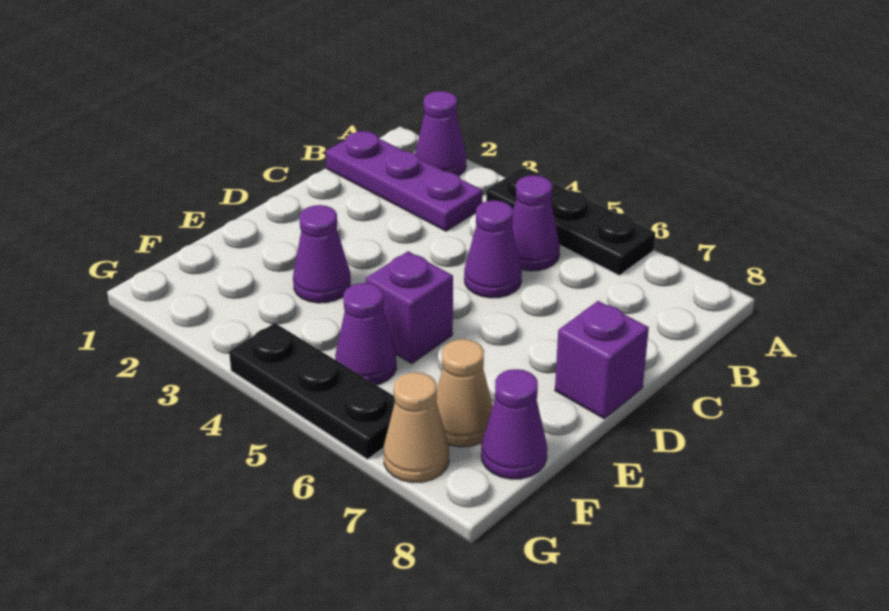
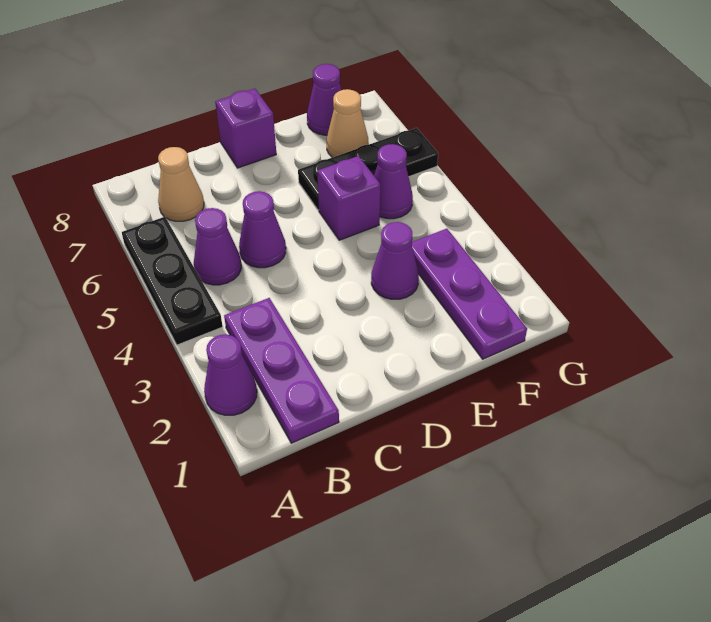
none -> purple plate F1:F3 level 1
black plate G4:G6 level 1 -> black plate E6:G6 level 1
tan cone G7 level 1 -> tan cone B7 level 1

